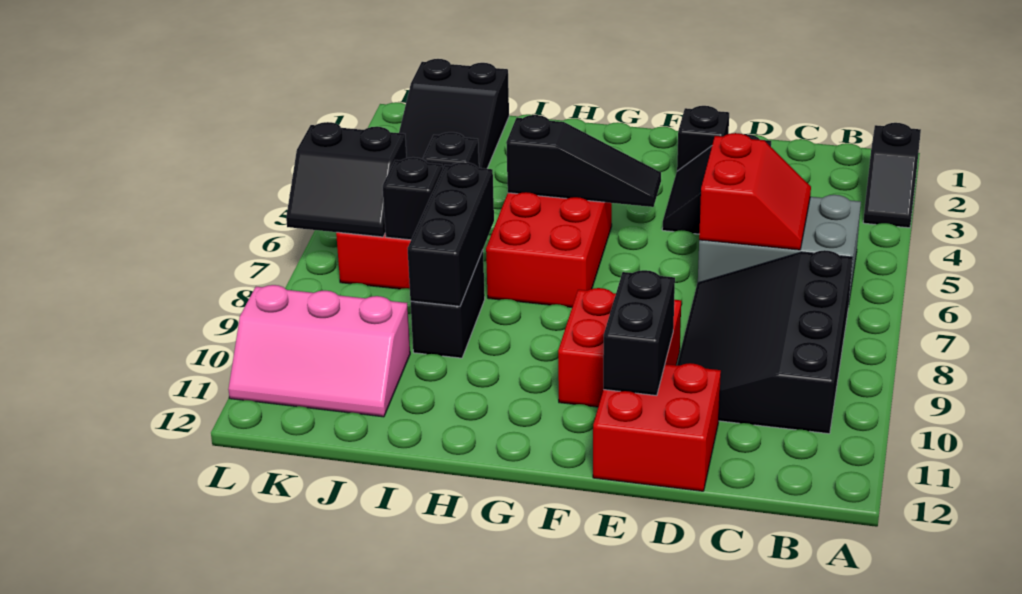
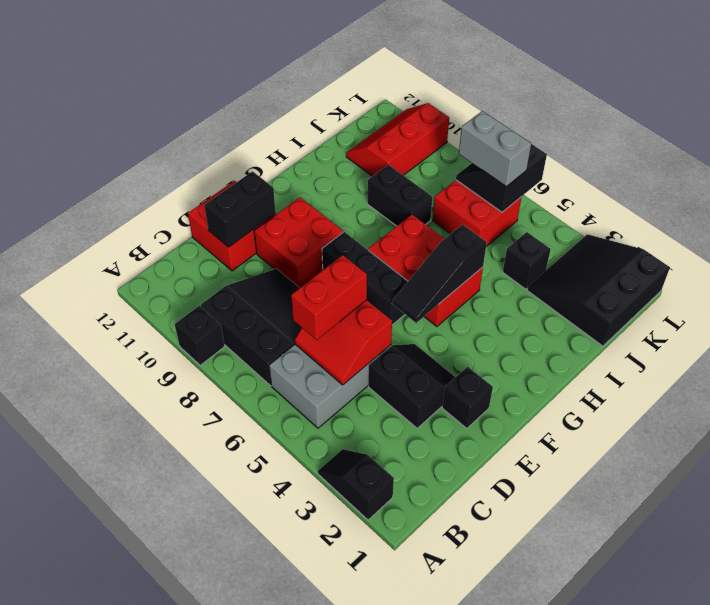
black slope B7:D10 level 1 top B -> black slope B7:D9 level 1 top B
none -> red brick C6:D6 level 3
black brick E10:E11 level 2 -> black brick D11:E11 level 2
black brick I7:I9 level 2 -> black brick F6:F8 level 1
black slope J1:K3 level 1 top 1 -> black slope J1:L3 level 1 top 1
black brick J7 level 2 -> black brick A9 level 1
pink slope J10:L11 level 1 top 10 -> red slope J10:L11 level 1 top 10
none -> grey brick K6:K7 level 3

